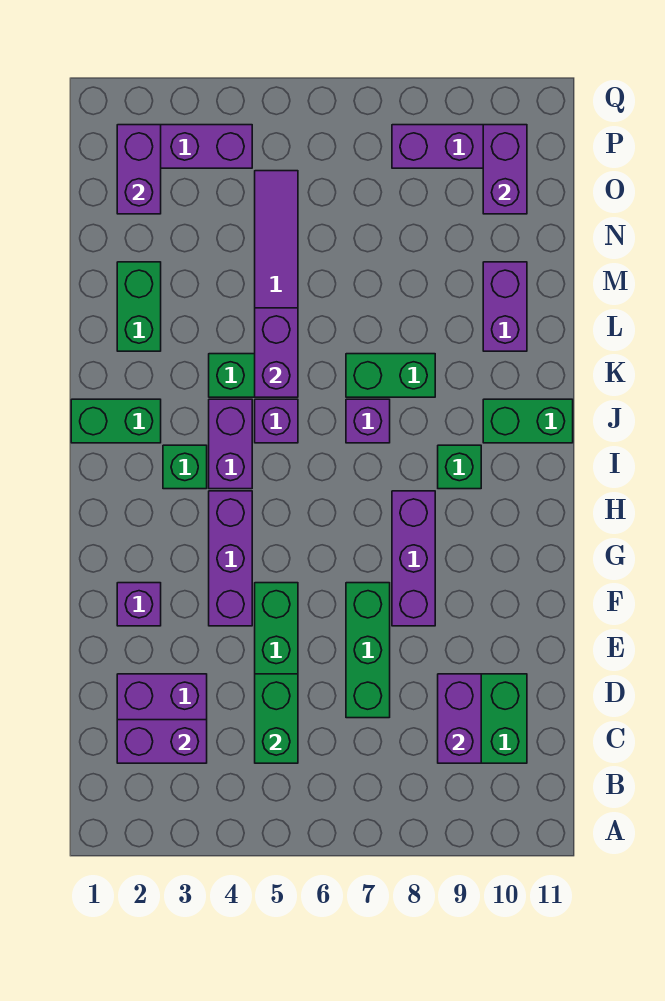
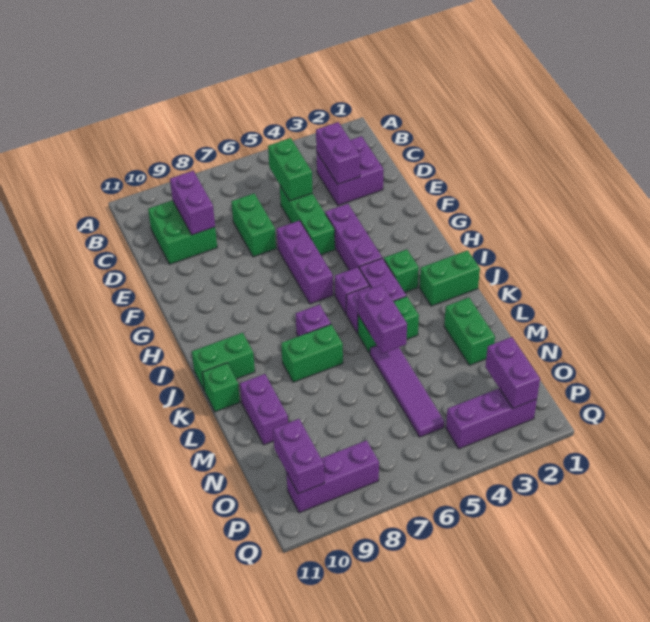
purple brick C2:C3 level 2 -> purple brick C3:D3 level 2
green brick D7:F7 level 1 -> green brick D7:E7 level 1
purple brick F2 level 1 -> purple brick I5 level 1
purple brick F8:H8 level 1 -> purple brick F6:H6 level 1
green brick I9 level 1 -> green brick K11 level 1

